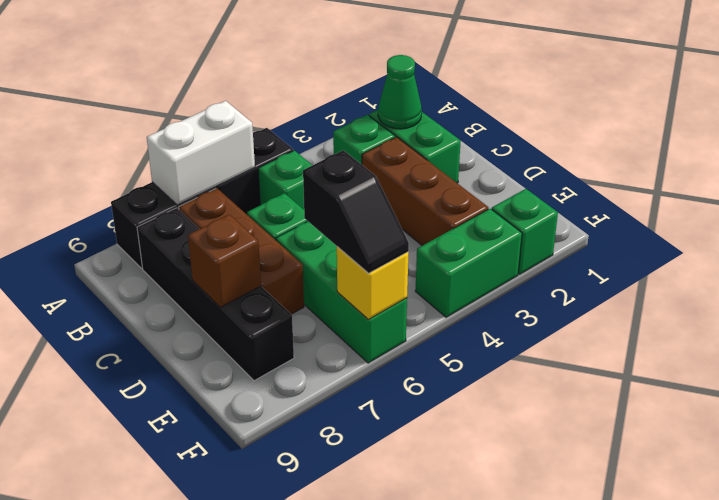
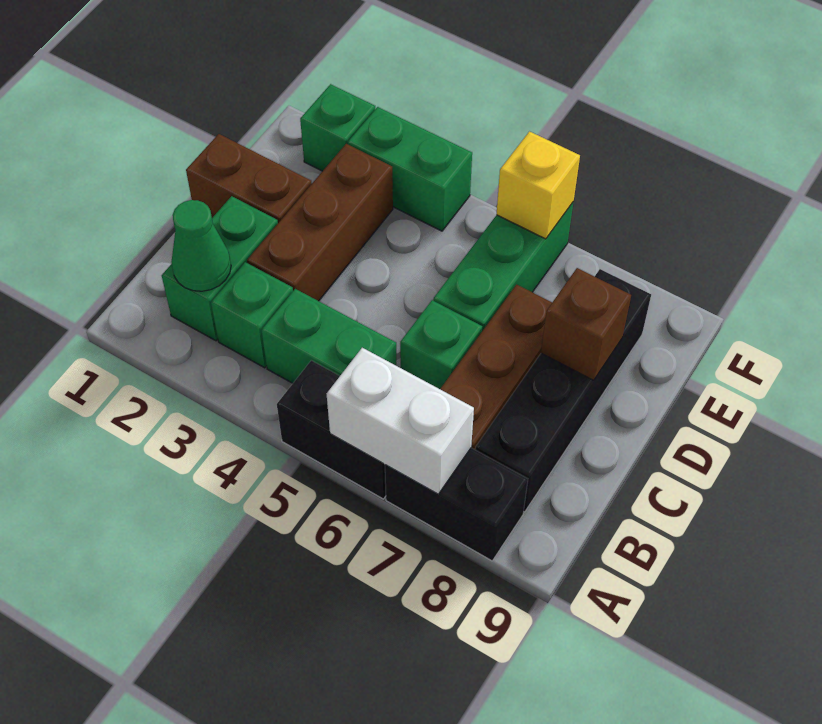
green brick B5 level 1 -> green brick B4:B5 level 1
none -> brown brick D1:D2 level 1
black slope E6:F6 level 3 top E -> none

